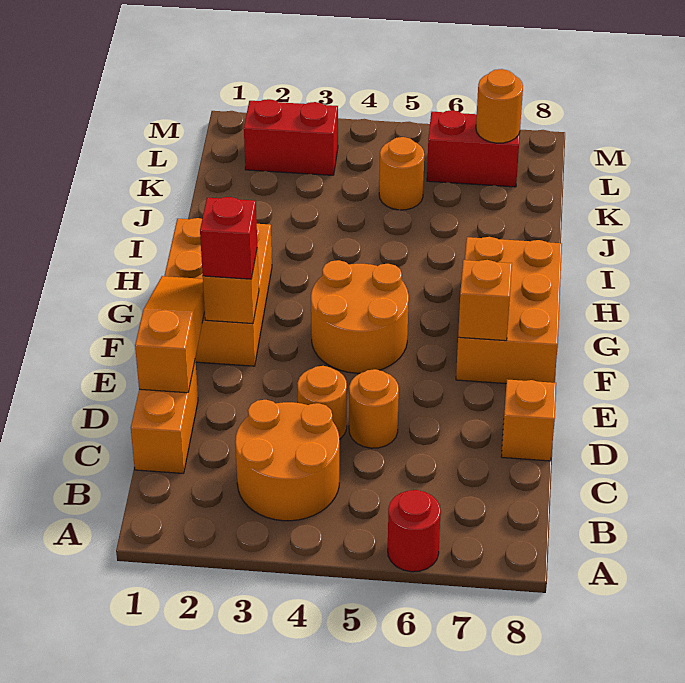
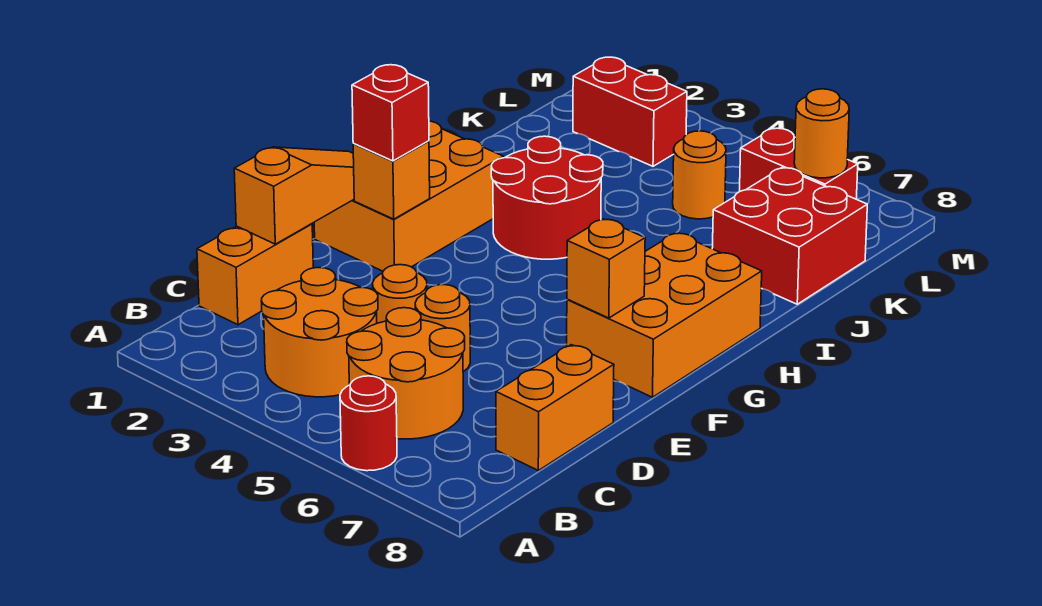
orange brick D8 level 1 -> orange brick C8:D8 level 1
orange round brick F4:G5 level 1 -> orange round brick B5:C6 level 1
none -> red round brick H3:I4 level 1
none -> red brick J7:K8 level 1

